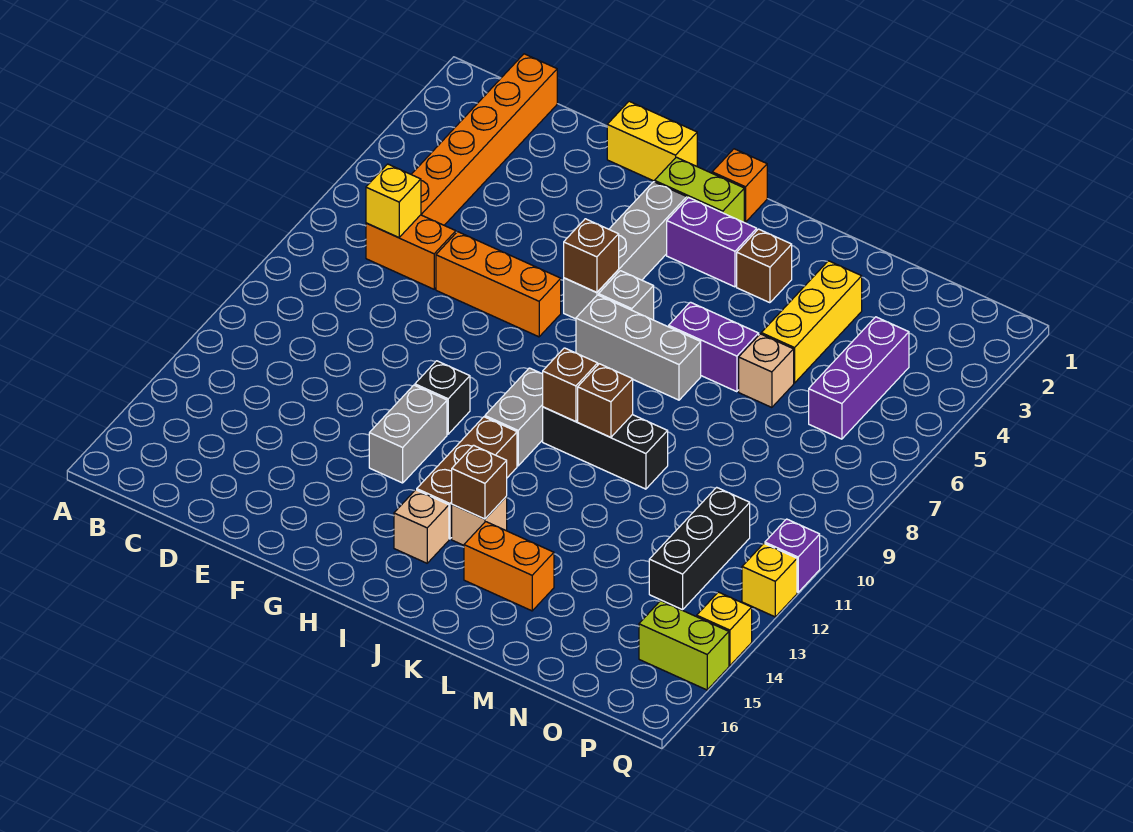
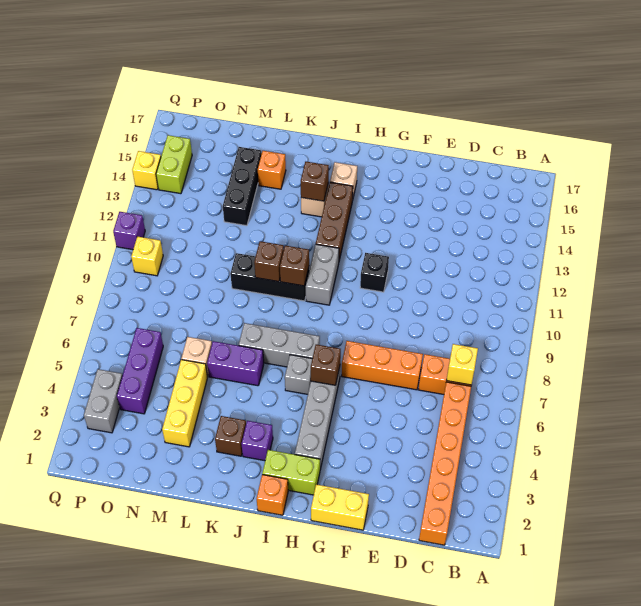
grey brick G12:G13 level 1 -> grey brick P3:P4 level 1
purple brick I3:J3 level 1 -> purple brick J3 level 1
orange brick K15:L15 level 1 -> orange brick L15 level 1
black brick O11:O13 level 1 -> black brick M13:M15 level 1
lime brick P15:Q15 level 1 -> lime brick P14:P15 level 1
yellow brick Q12 level 1 -> yellow brick P10 level 1

